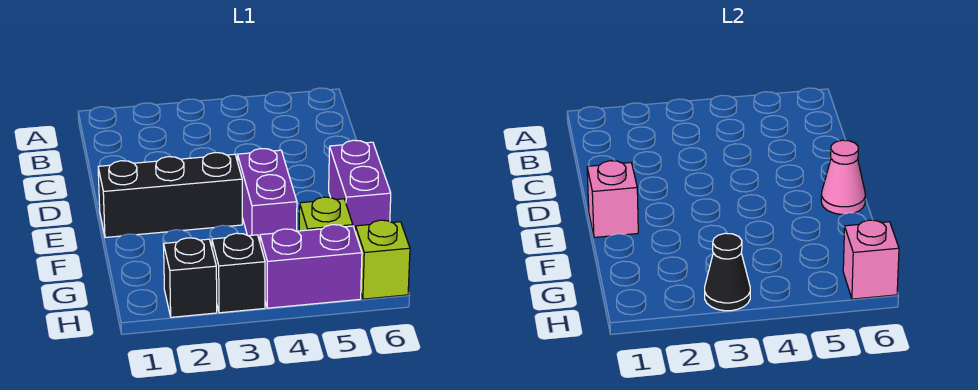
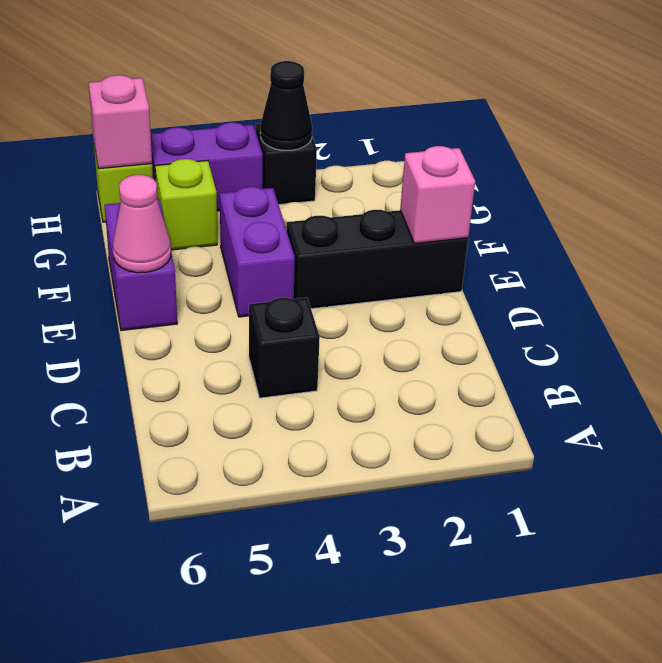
black brick H2 level 1 -> black brick C4 level 1

